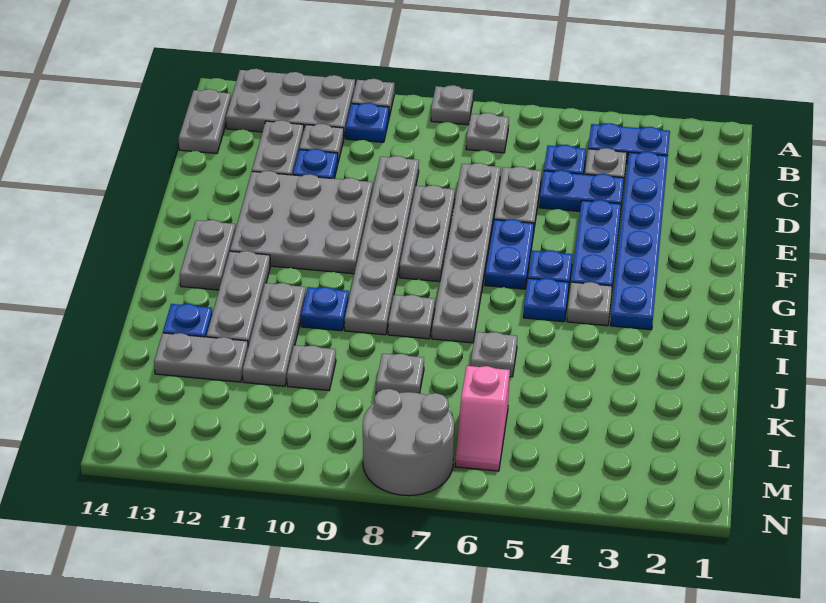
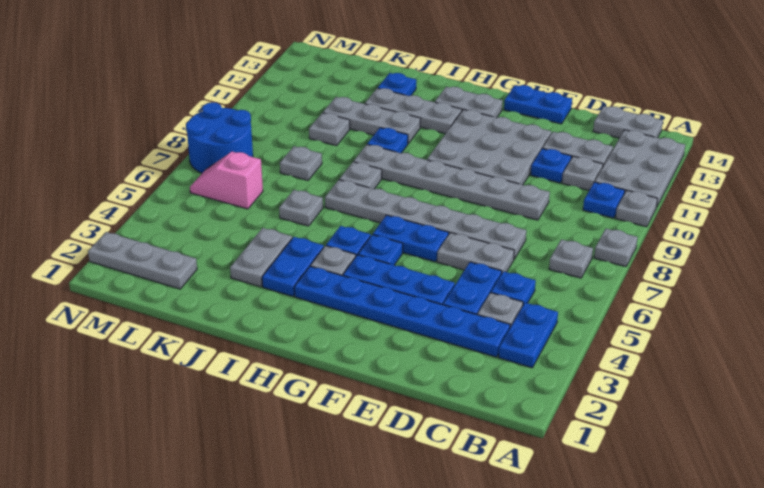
grey plate E8:G8 level 1 -> grey plate L2:N2 level 1
none -> blue plate E14:F14 level 1
none -> blue plate I3:I4 level 1
grey plate K12:K13 level 1 -> grey plate J3:J4 level 1
grey round brick M7:N8 level 1 -> blue round brick M7:N8 level 1

